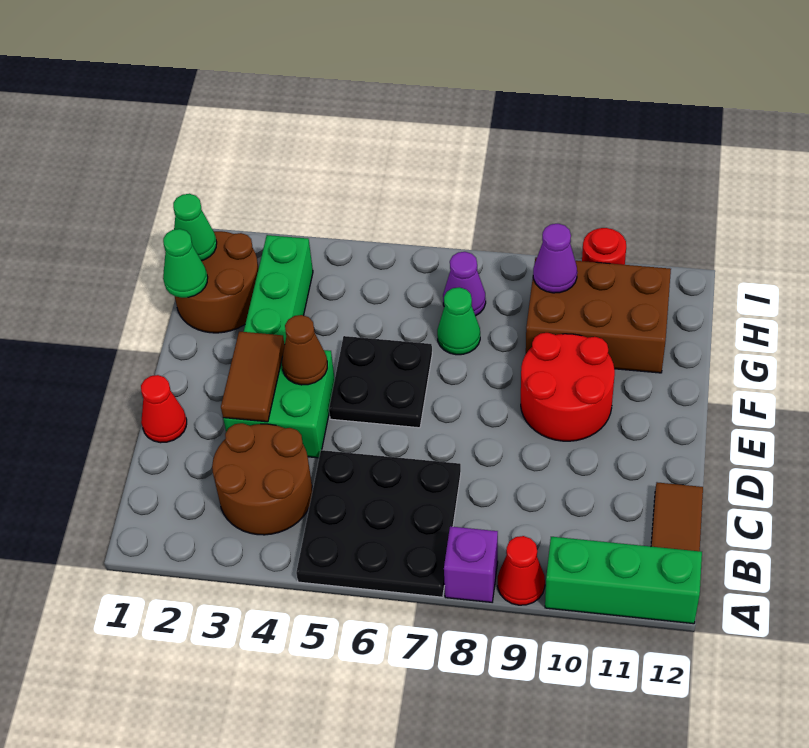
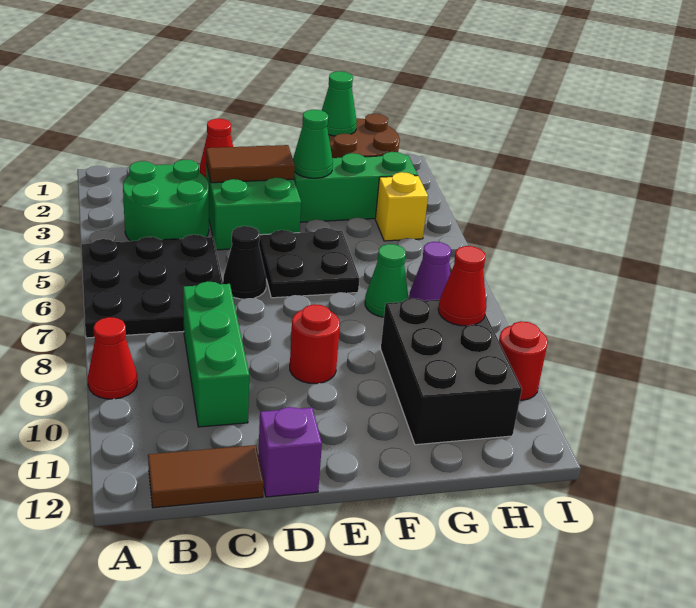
purple brick A8 level 1 -> purple brick D12 level 1
green brick A10:A12 level 1 -> green brick C8:C10 level 1
brown round brick B3:C4 level 1 -> green round brick B3:C4 level 1
none -> black cone D6 level 1
brown cone E4 level 2 -> none
red round brick E9:F10 level 1 -> red round brick E9 level 1
brown brick G9:H11 level 1 -> black brick G9:H11 level 1
green cone H1 level 2 -> green cone F3 level 2
none -> yellow brick H4 level 1
purple cone H9 level 2 -> red cone H9 level 2

